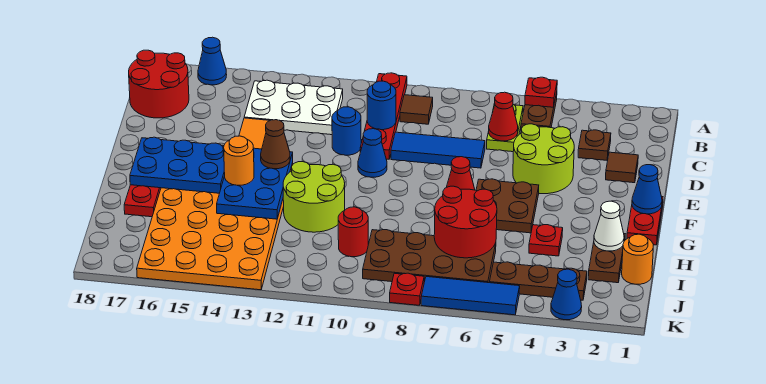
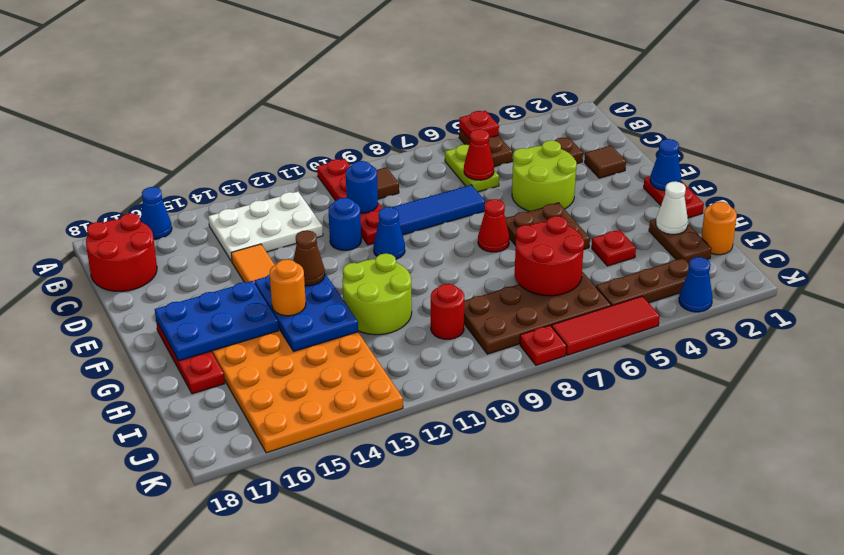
blue tile K5:K7 level 1 -> red tile K5:K7 level 1

